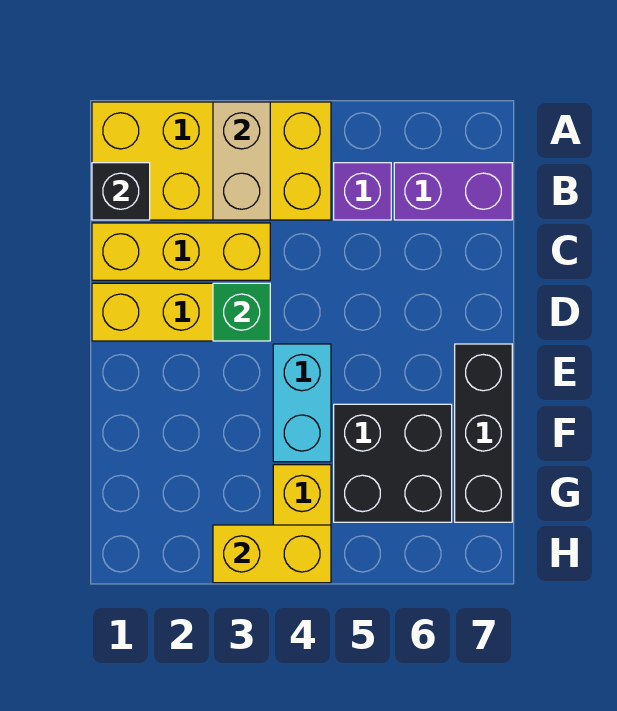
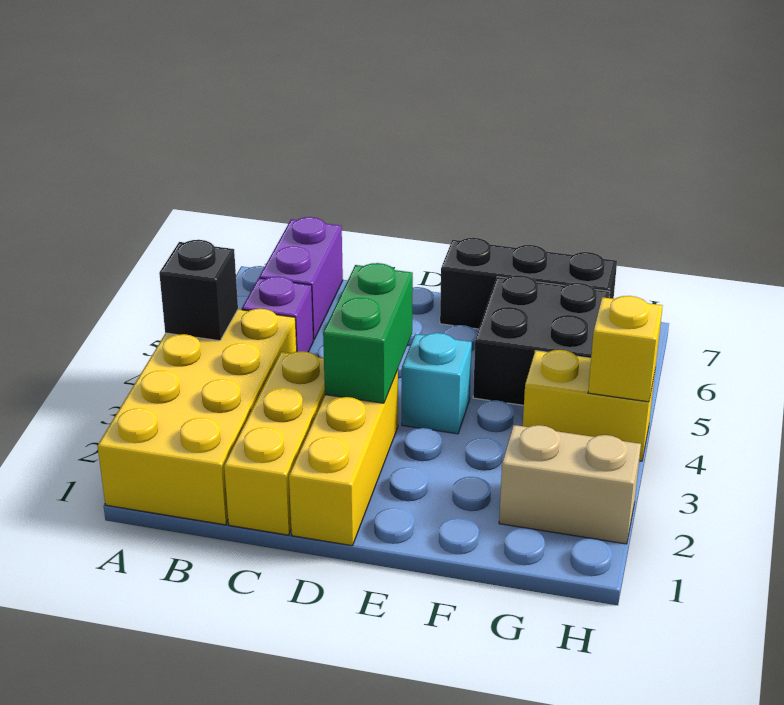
tan brick A3:B3 level 2 -> tan brick G2:H2 level 1
black brick B1 level 2 -> black brick A4 level 2
green brick D3 level 2 -> green brick D3:D4 level 2
cyan brick E4:F4 level 1 -> cyan brick E4 level 1
yellow brick H3:H4 level 2 -> yellow brick H4 level 2

